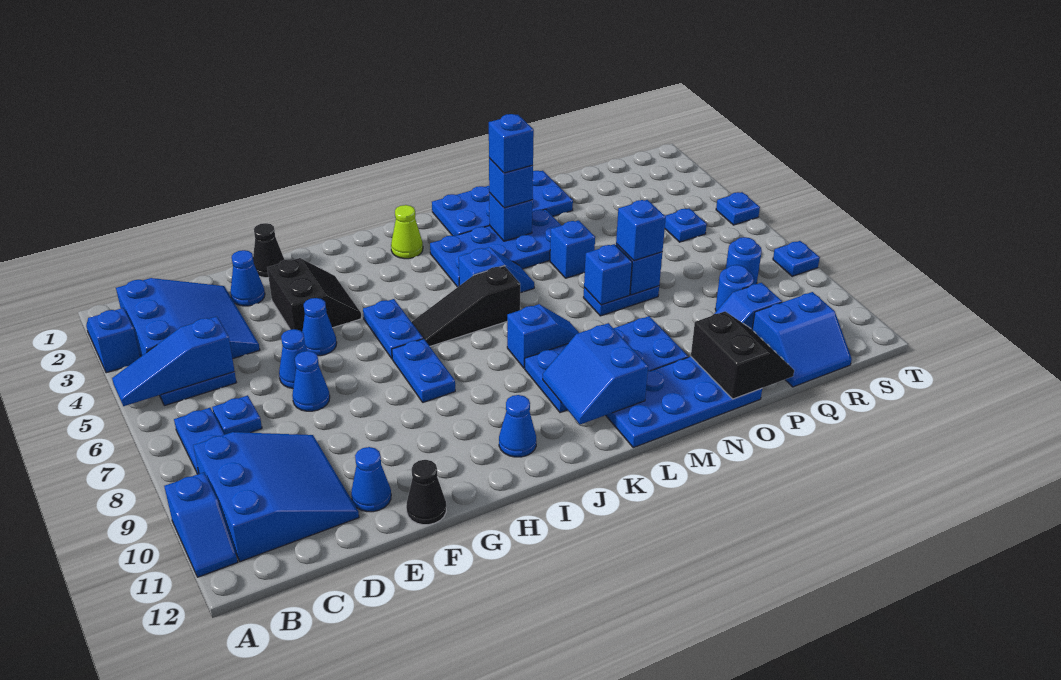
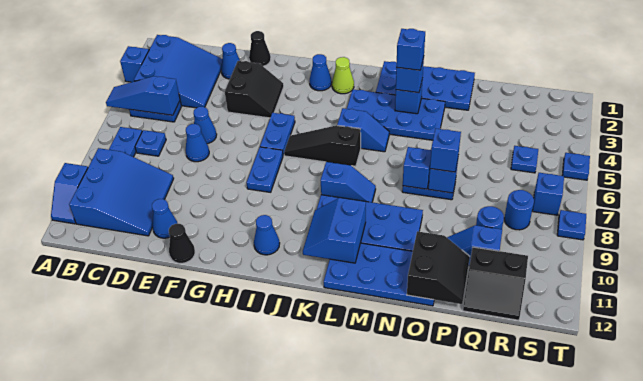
blue cone F5 level 1 -> blue cone I2 level 1
blue brick N5 level 1 -> blue brick S7 level 1
blue slope Q11:R12 level 1 top 11 -> black slope Q11:R12 level 1 top 11

